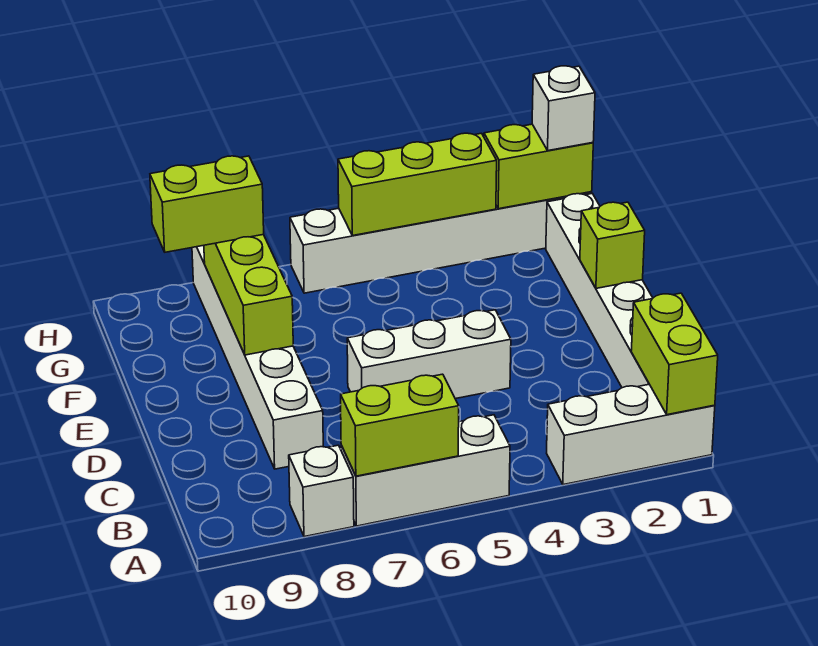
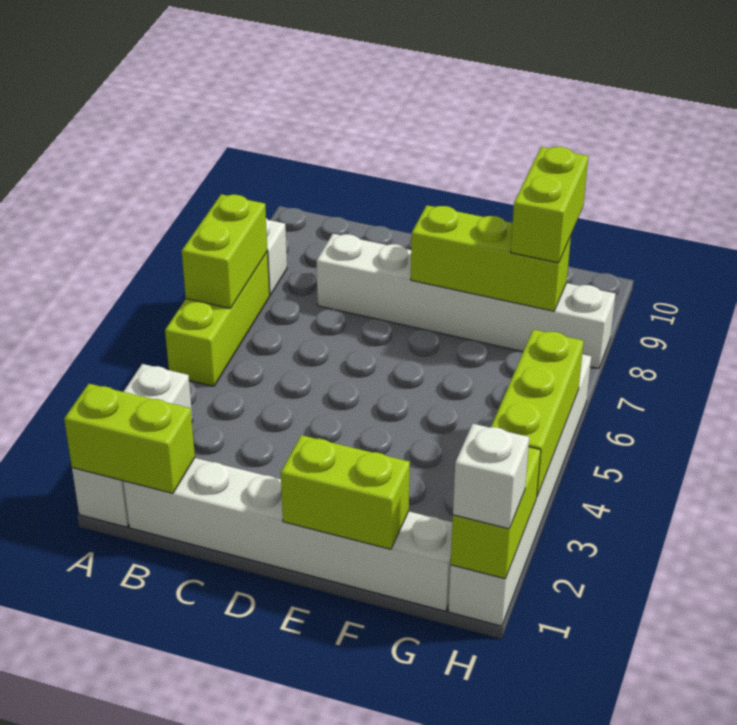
white brick A5:A7 level 1 -> lime brick A5:A7 level 1
white brick D4:D6 level 1 -> none
lime brick E1 level 2 -> lime brick E1:F1 level 2

